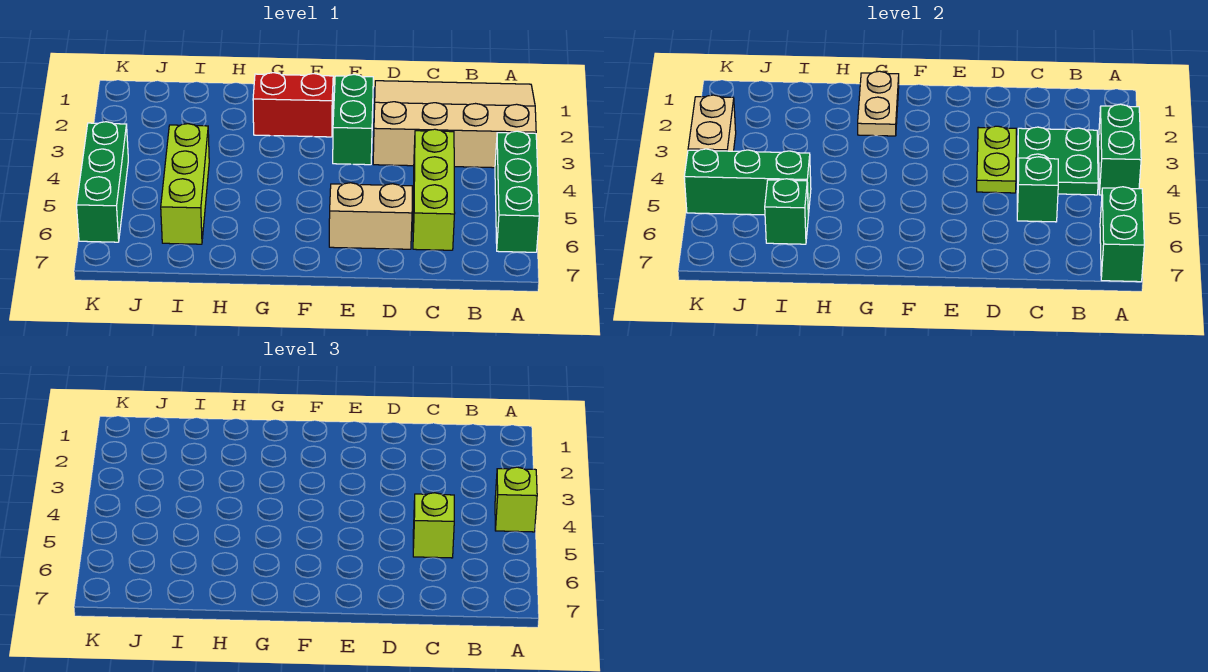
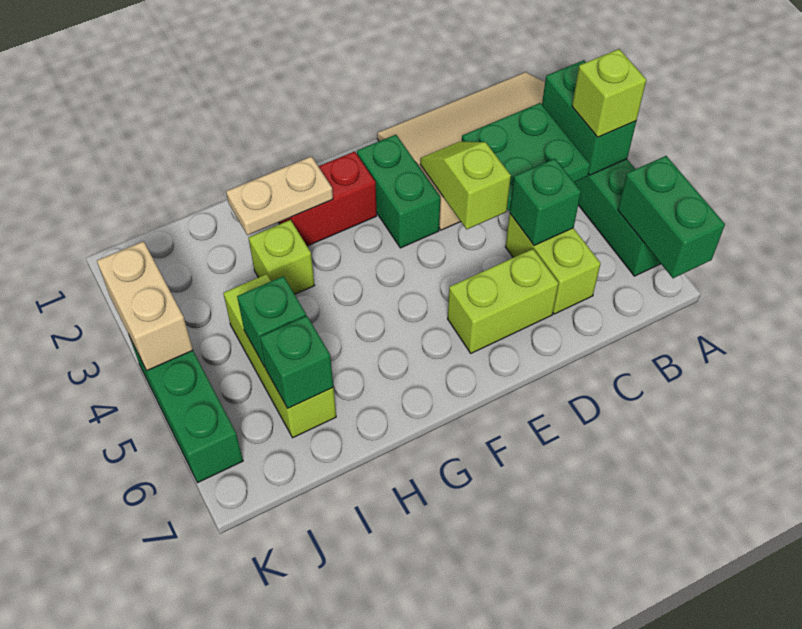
lime brick C4:C6 level 1 -> lime brick C5:C6 level 1
lime brick C5 level 3 -> lime brick H3 level 1
lime plate D3:D4 level 2 -> lime slope D3:D4 level 2 top 4
tan brick D6:E6 level 1 -> lime brick D6:E6 level 1
tan plate G1:G2 level 2 -> tan plate G2:H2 level 2
green brick I5:K5 level 2 -> green brick I5 level 2

